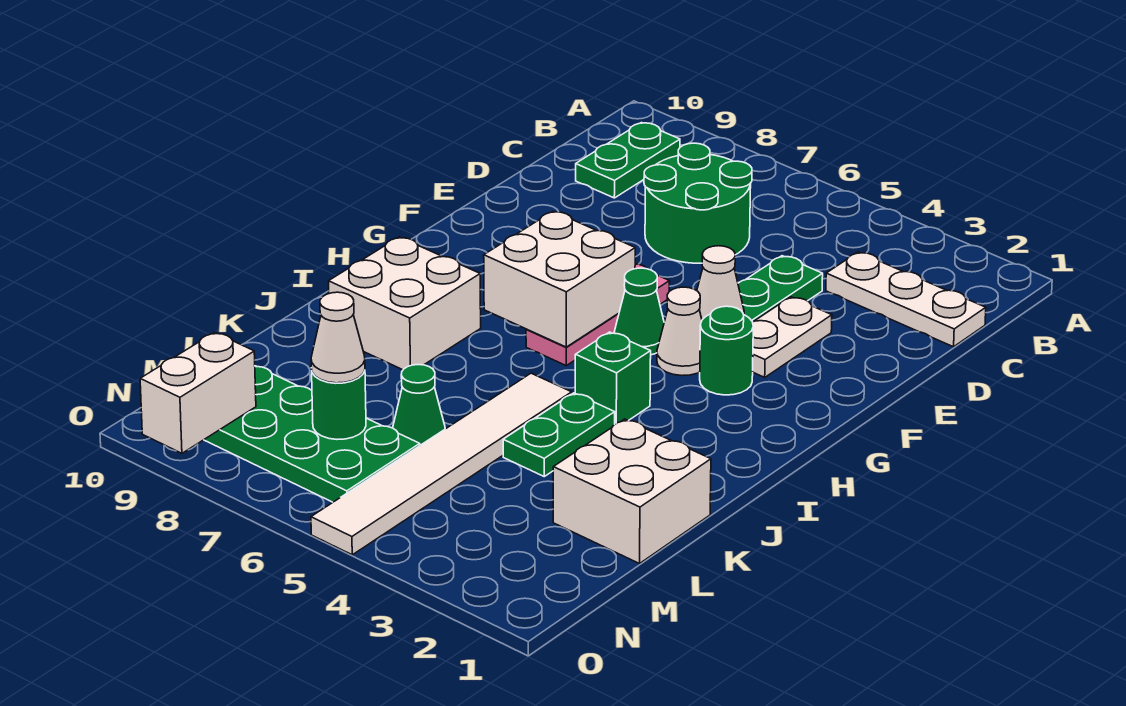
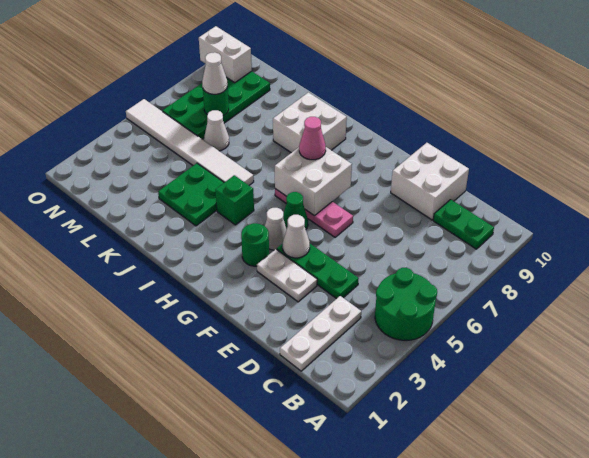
green round brick C6:D7 level 1 -> green round brick A4:B5 level 1
none -> pink cone H7 level 3
green plate J4:K4 level 1 -> green plate J3:K4 level 1
white brick K1:L2 level 1 -> white brick D9:E10 level 1
green cone L6 level 1 -> white cone L6 level 1

